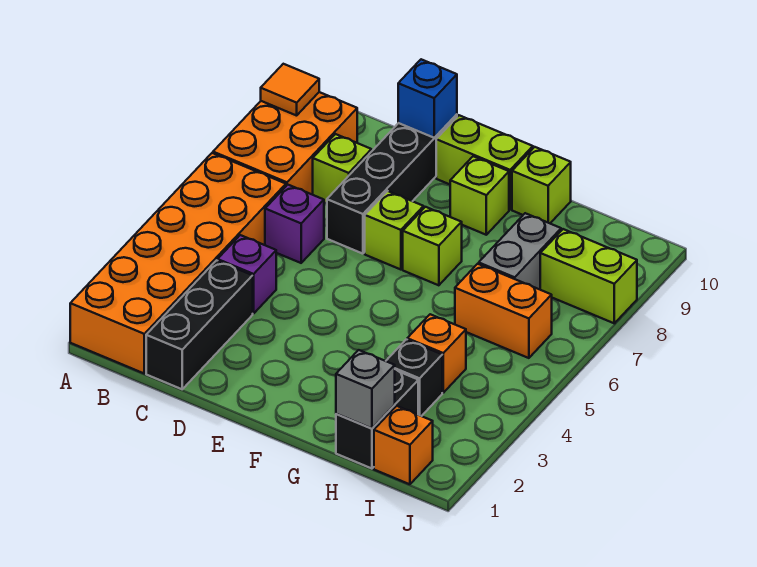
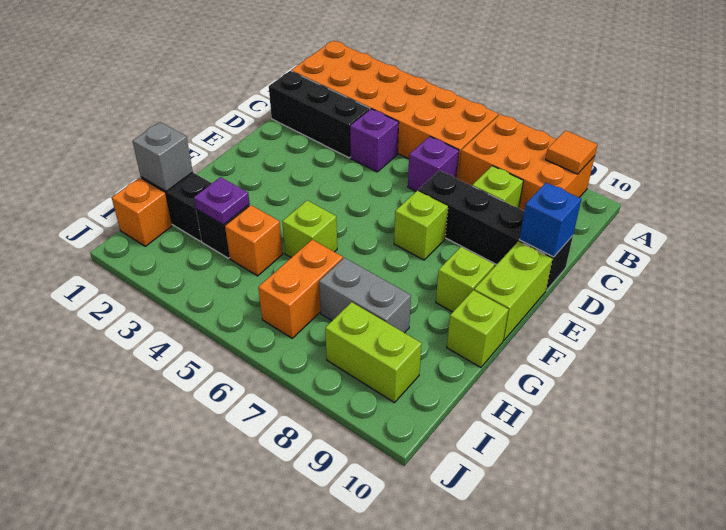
lime brick F7 level 1 -> lime brick G5 level 1
none -> purple plate H3 level 2
lime brick I8:J8 level 1 -> lime brick I8:I9 level 1

